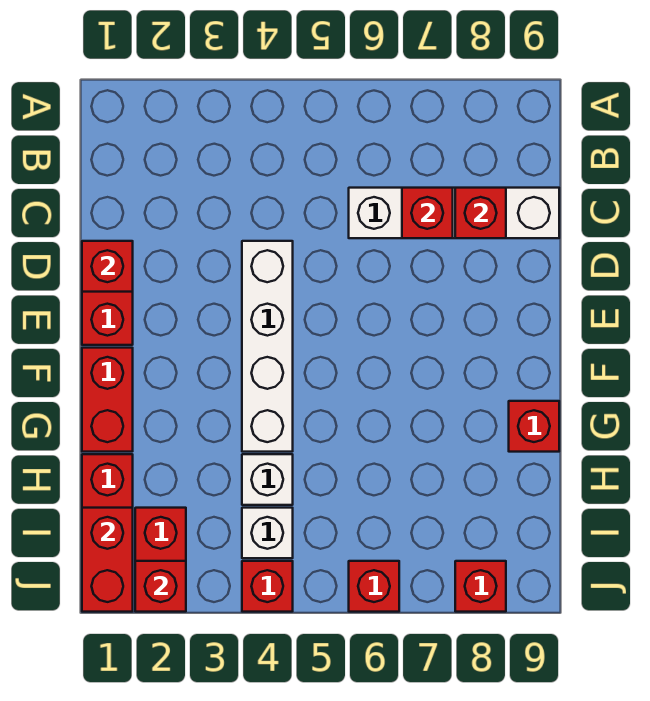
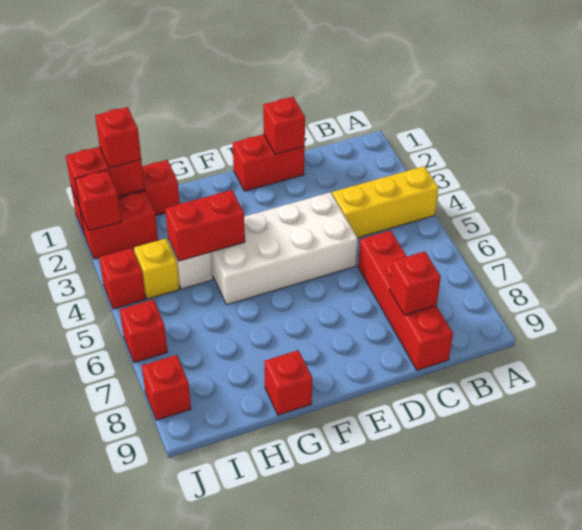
none -> yellow brick A4:C4 level 1
white brick C6:C9 level 1 -> red brick C6:C9 level 1
red brick C7 level 2 -> red brick I1 level 3
white brick D4:G4 level 1 -> white brick D4:G5 level 1
red brick F1:G1 level 1 -> red brick G4:H4 level 2
white brick I4 level 1 -> yellow brick I4 level 1

